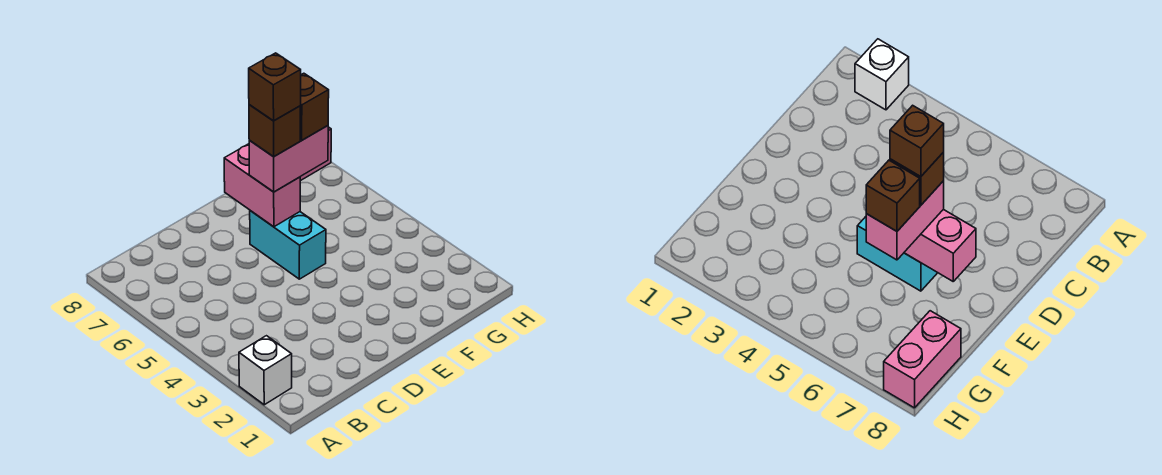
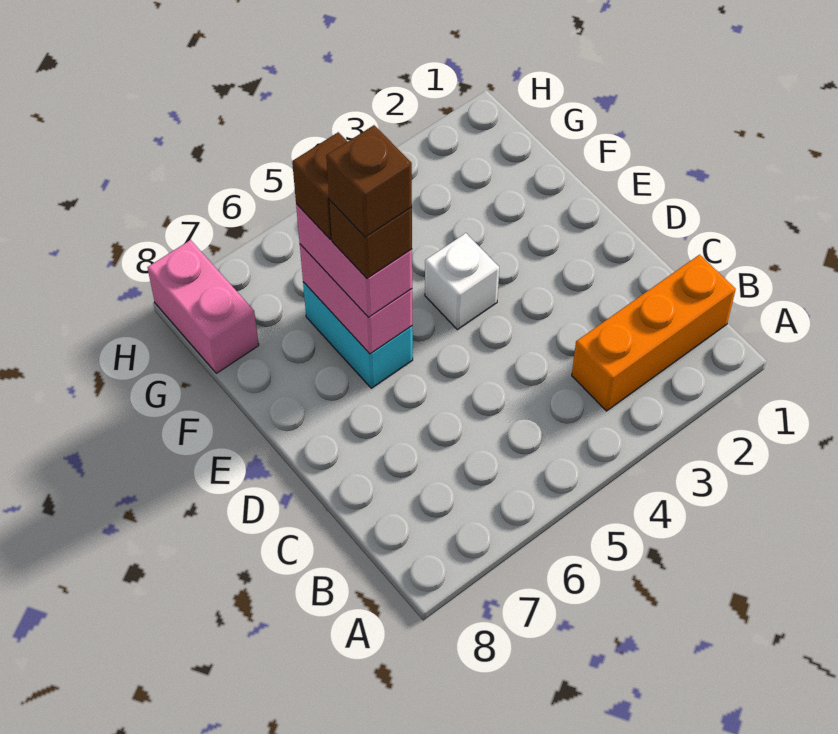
white brick A2 level 1 -> white brick E4 level 1
none -> orange brick B1:B3 level 1
cyan brick E5:E6 level 1 -> cyan brick E6:F6 level 1
pink brick E6:E7 level 2 -> pink brick E6:F6 level 2

